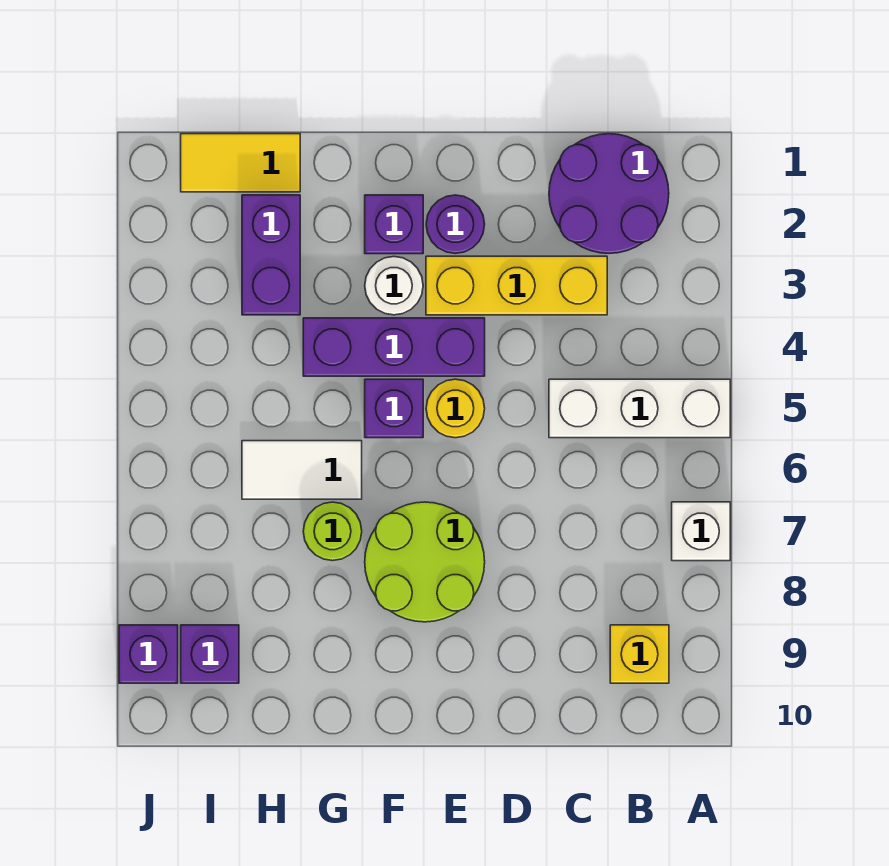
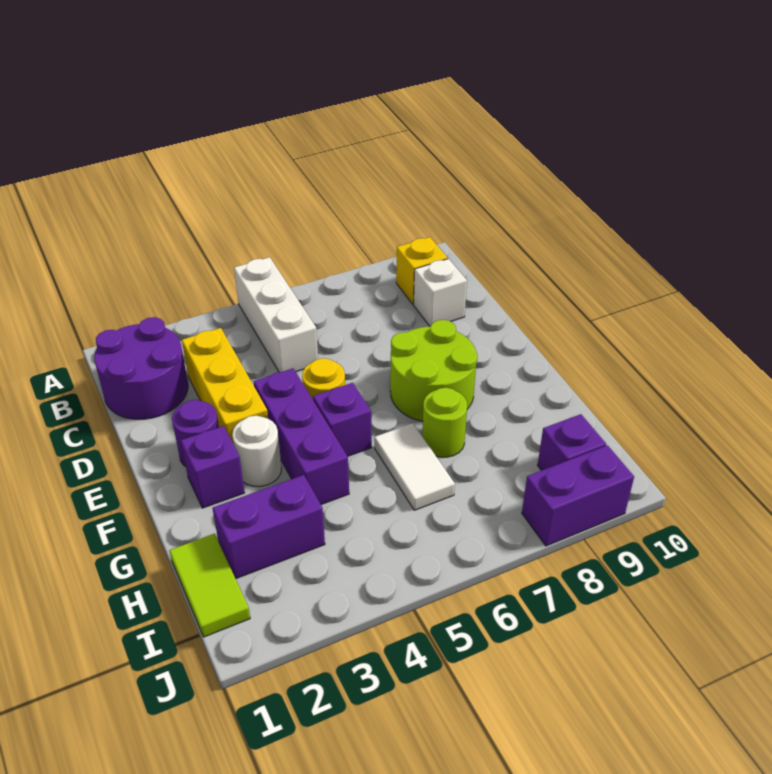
white brick A7 level 1 -> white brick C9 level 1
yellow tile H1:I1 level 1 -> lime tile H1:I1 level 1
purple brick J9 level 1 -> purple brick J8:J9 level 1

